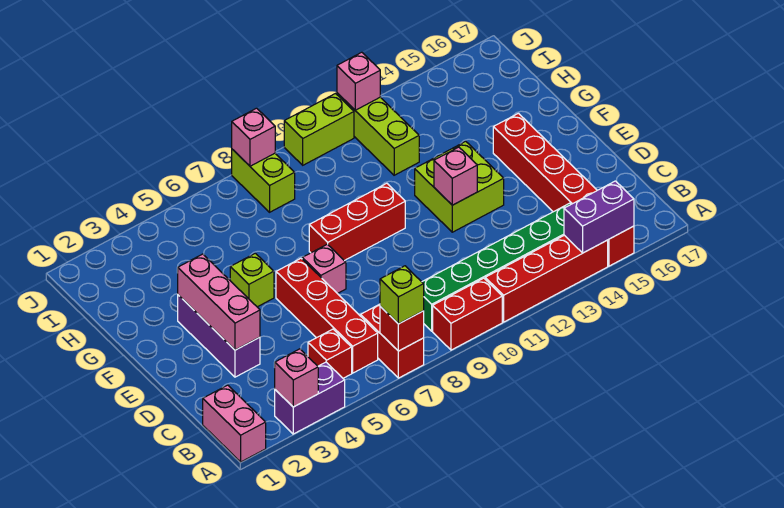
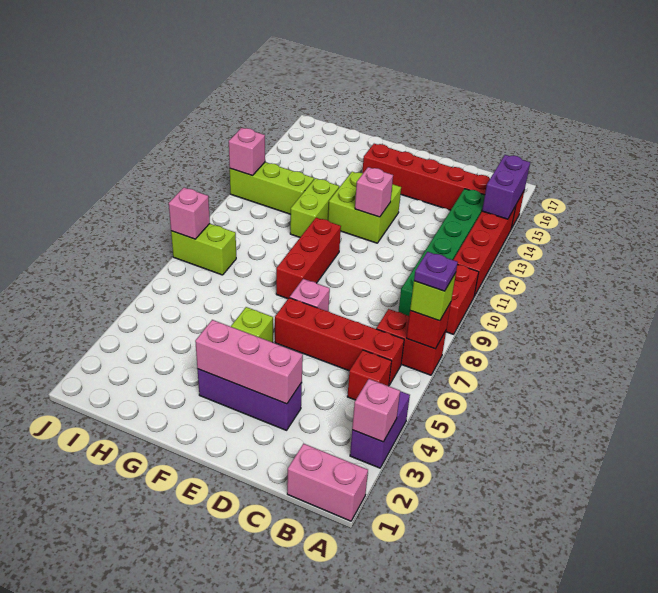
none -> purple plate A7 level 4
lime brick J10:J11 level 1 -> lime brick G11:G12 level 1

